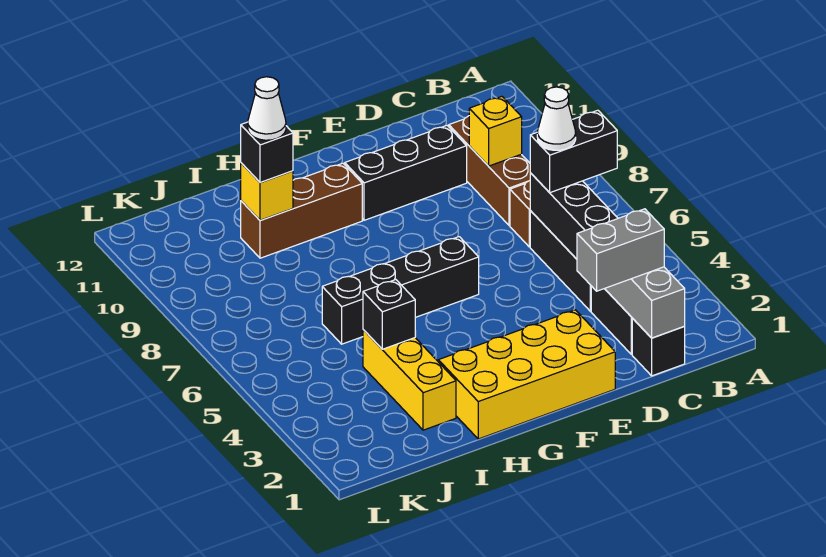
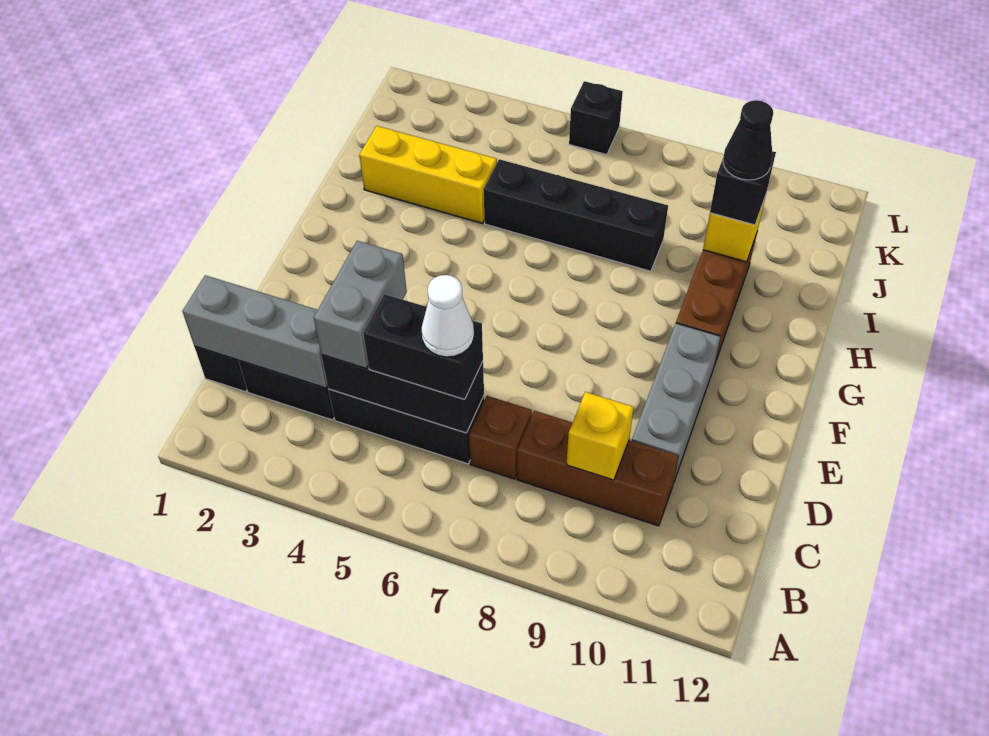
black brick B6:C6 level 3 -> black brick C5:C6 level 3
grey brick C2:D2 level 3 -> grey brick C4:D4 level 3
black brick D10:F10 level 1 -> grey brick D10:F10 level 1
yellow brick E1:H2 level 1 -> none
black brick F6:I6 level 1 -> black brick I5:I8 level 1
black brick I4 level 2 -> black brick L6 level 1
white cone I10 level 4 -> black cone I10 level 4

